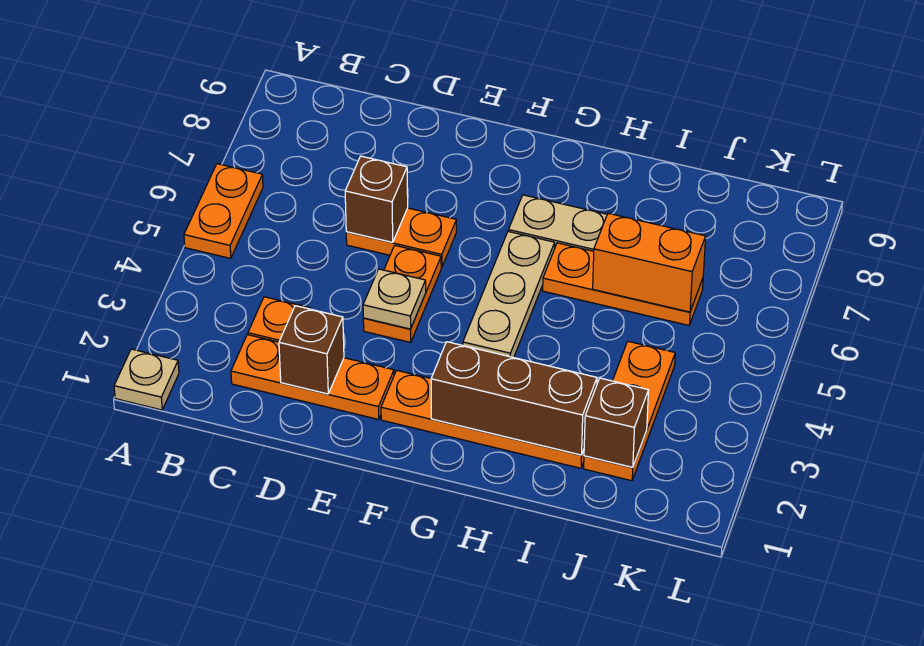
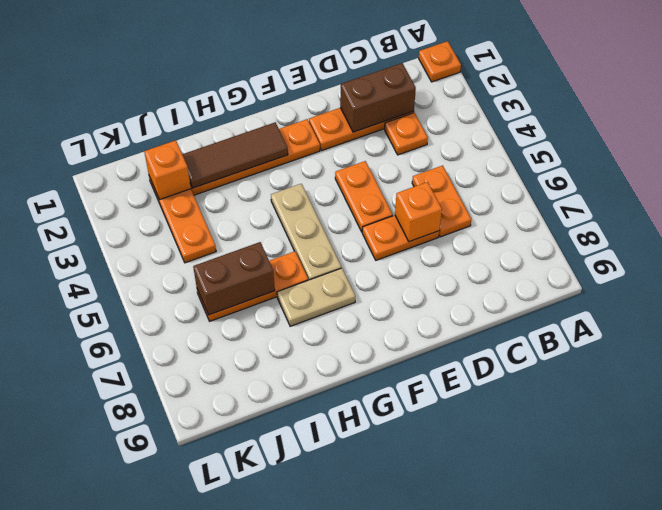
tan plate A1 level 1 -> orange plate A1 level 1
orange plate A5:A6 level 1 -> orange plate C5:C6 level 1
brown brick D2 level 2 -> brown brick C2:D2 level 2
brown brick D6 level 2 -> orange brick D6 level 2
tan plate E4 level 2 -> none
brown brick G2:I2 level 2 -> brown tile G2:I2 level 2
orange brick I6:J6 level 2 -> brown brick I6:J6 level 2
brown brick J2 level 2 -> orange brick J2 level 2

